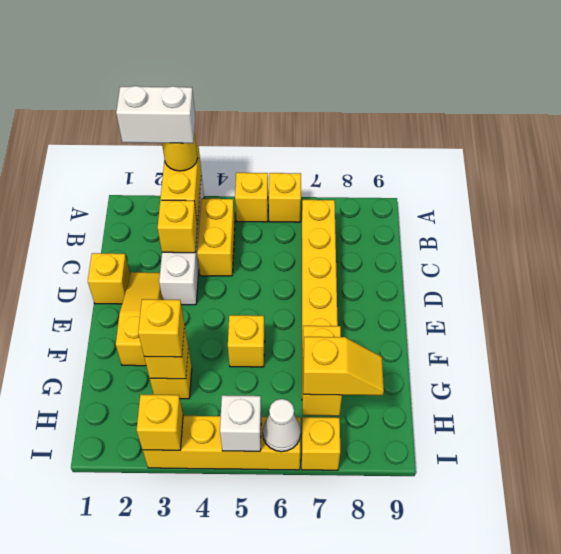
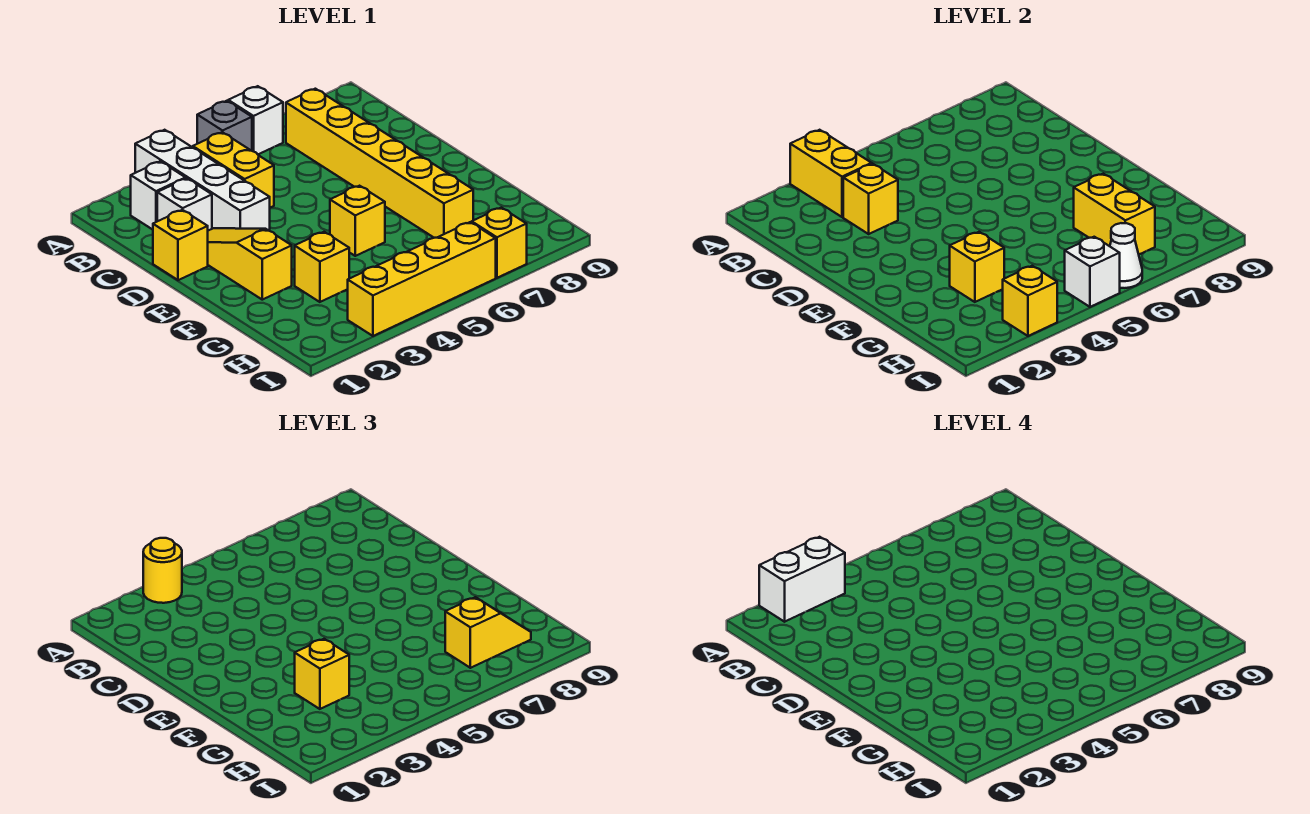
yellow brick A5 level 1 -> grey brick A5 level 1
yellow brick A6 level 1 -> white brick A6 level 1
none -> white brick B2 level 1
none -> white brick C2 level 1

